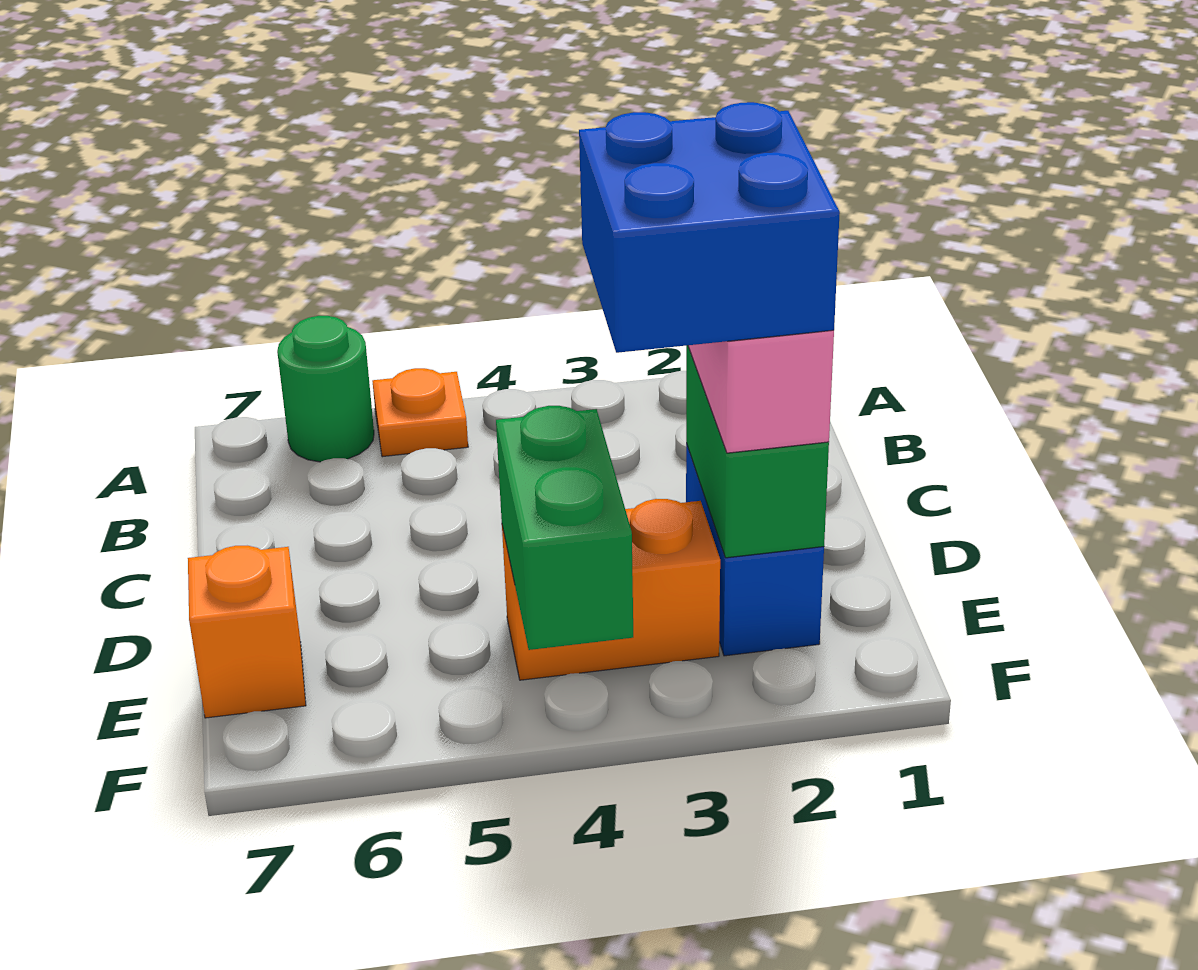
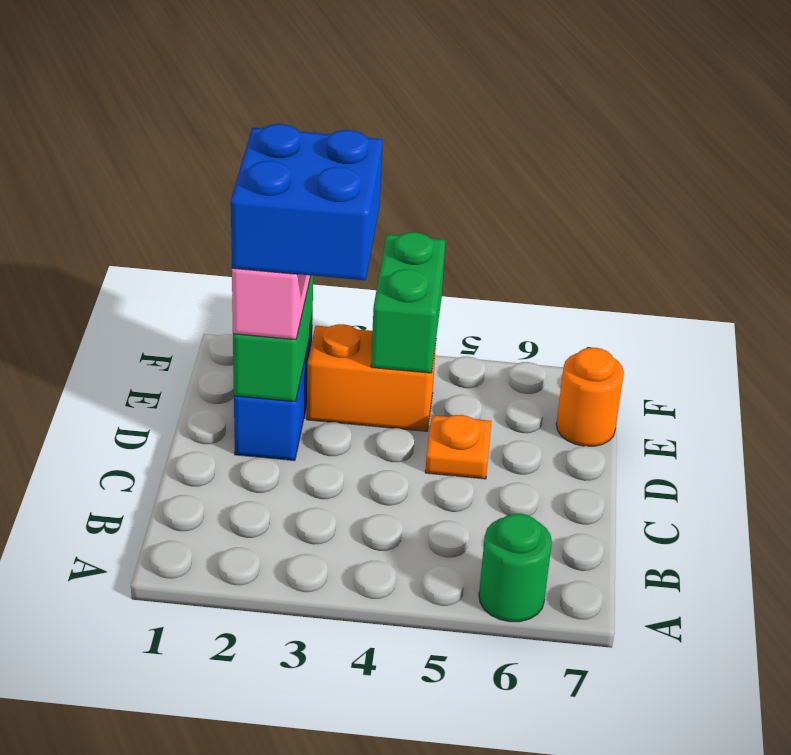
orange plate A5 level 1 -> orange plate D5 level 1
orange brick E7 level 1 -> orange round brick E7 level 1

